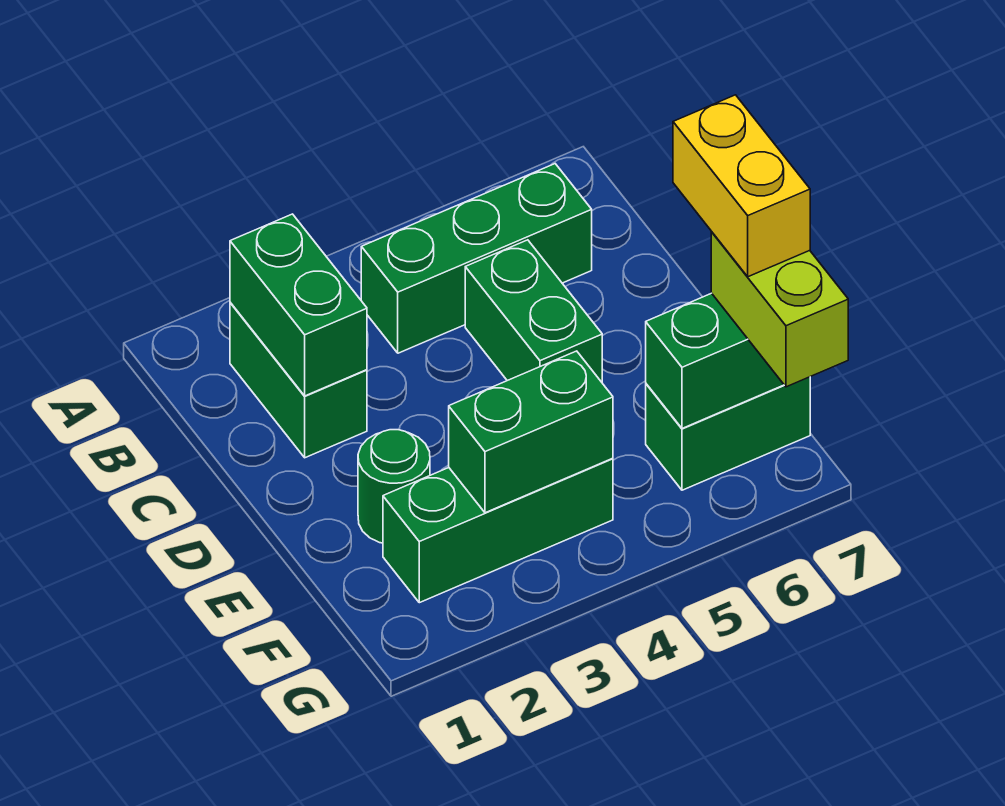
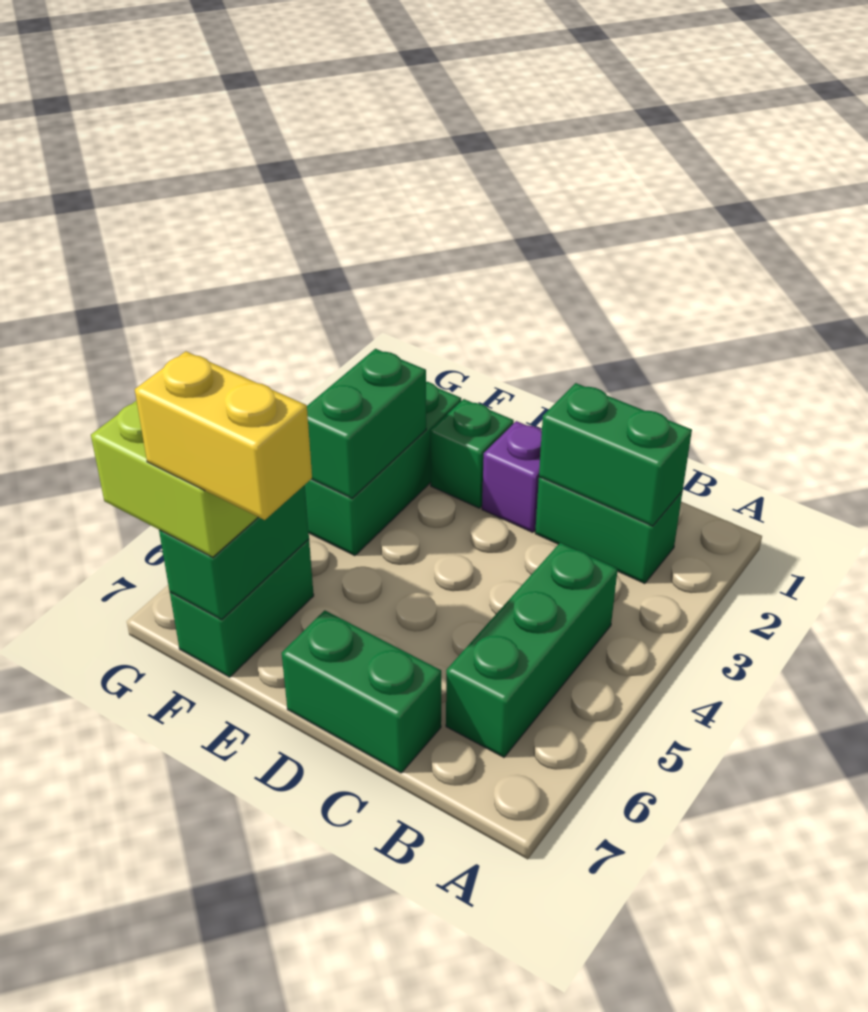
green brick C5:D5 level 1 -> green brick C7:D7 level 1
none -> purple brick D2 level 1
green round brick E2 level 1 -> green brick E2 level 1

